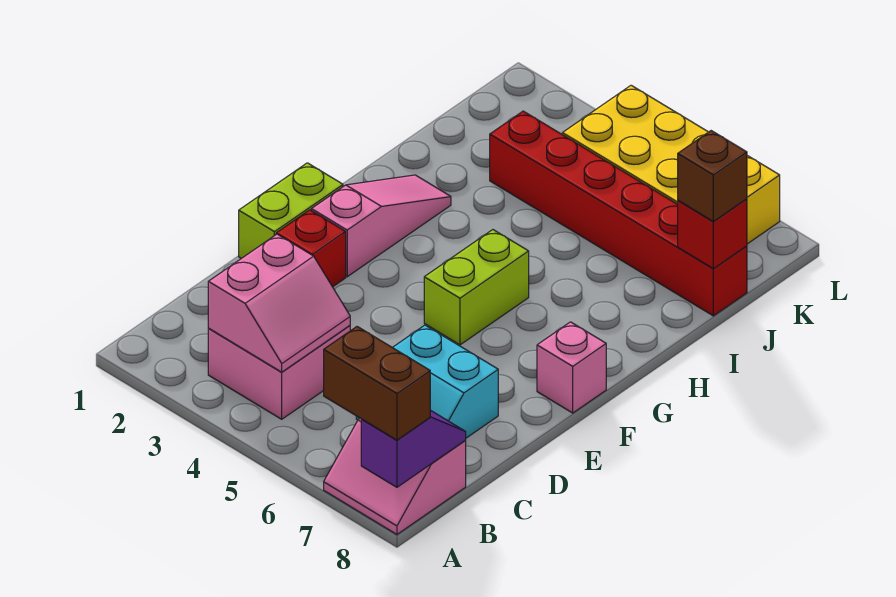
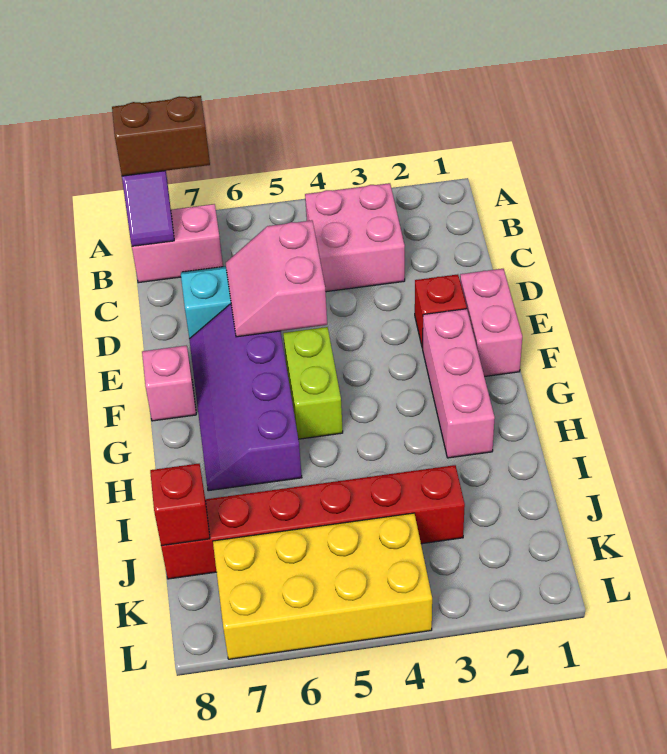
pink slope B3:C4 level 2 top 3 -> pink slope D5:E6 level 2 top 5
lime brick E1:F1 level 1 -> pink brick E1:F1 level 1
none -> purple slope E6:H7 level 1 top 6
pink slope F2:H2 level 1 top F -> pink brick F2:H2 level 1
brown brick J8 level 3 -> none

